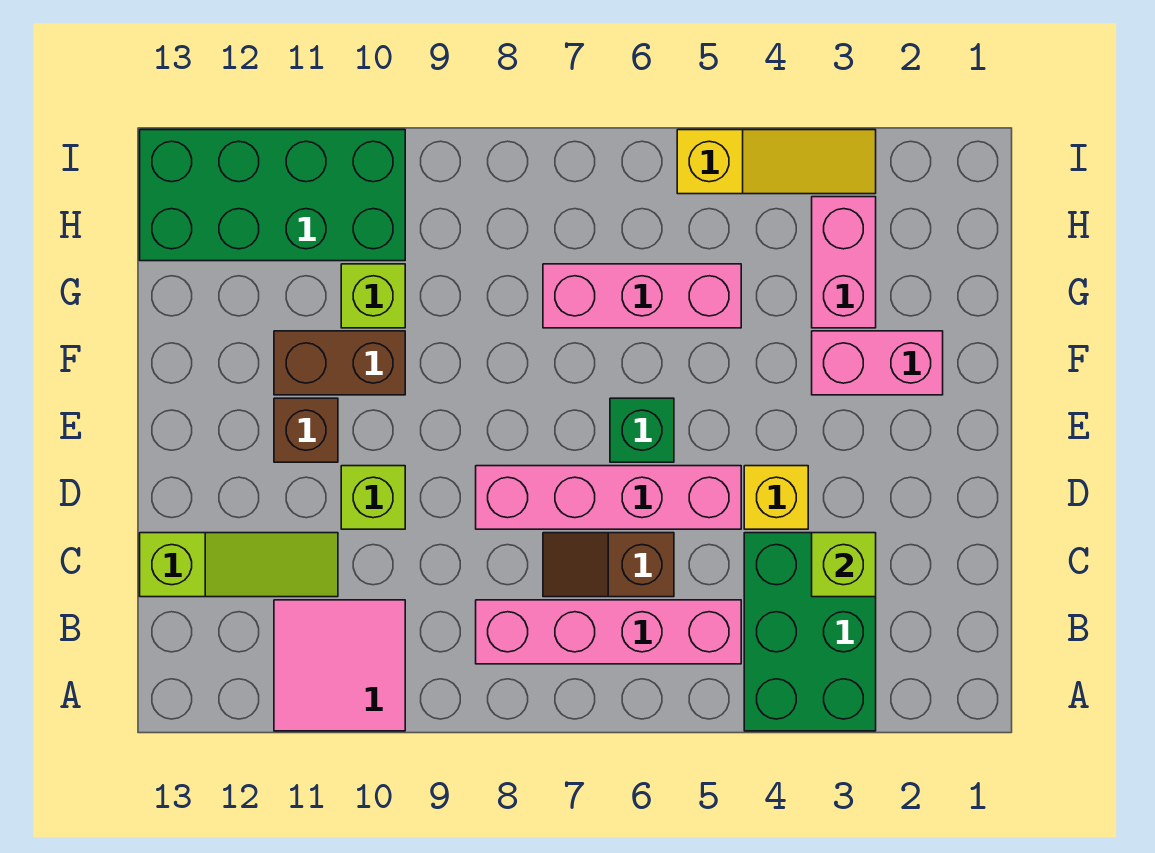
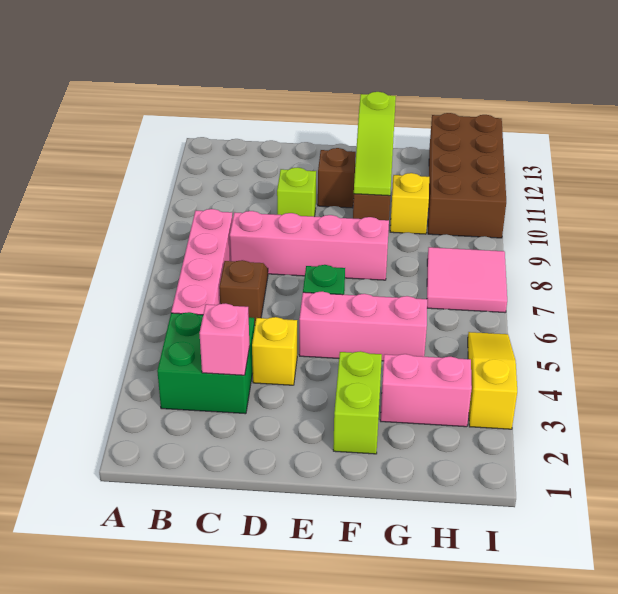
green brick A3:C4 level 1 -> green brick B3:C4 level 1
pink tile A10:B11 level 1 -> pink tile H7:I8 level 1
lime brick C3 level 2 -> pink brick C3 level 2
lime slope C11:C13 level 1 top 13 -> lime slope F10:F12 level 2 top 12
pink brick D5:D8 level 1 -> pink brick C8:F8 level 1
pink brick F2:F3 level 1 -> lime brick F2:F3 level 1
pink brick G5:G7 level 1 -> pink brick E5:G5 level 1
lime brick G10 level 1 -> yellow brick G10 level 1
green brick H10:I13 level 1 -> brown brick H10:I13 level 1
yellow slope I3:I5 level 1 top 5 -> yellow slope I3:I5 level 1 top 3

